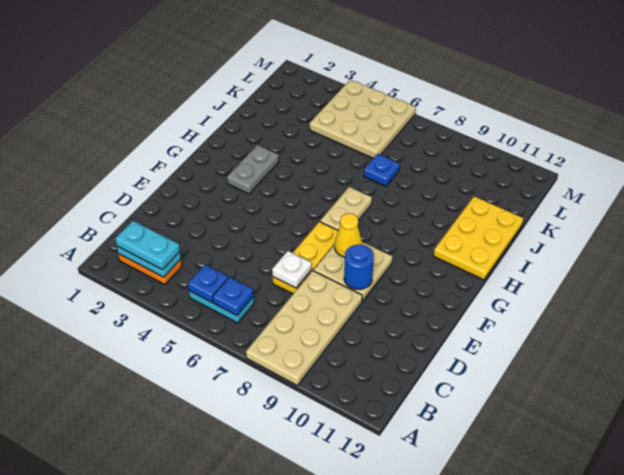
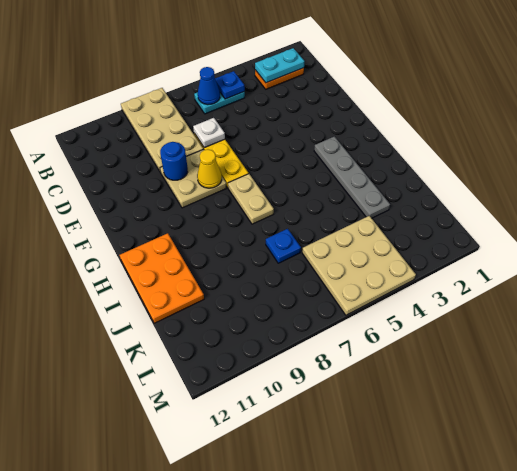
cyan plate B2:B3 level 3 -> none
blue plate B6 level 2 -> blue cone B6 level 2
grey plate G3:H3 level 1 -> grey plate G3:J3 level 1
yellow plate H11:J12 level 1 -> orange plate H11:J12 level 1

